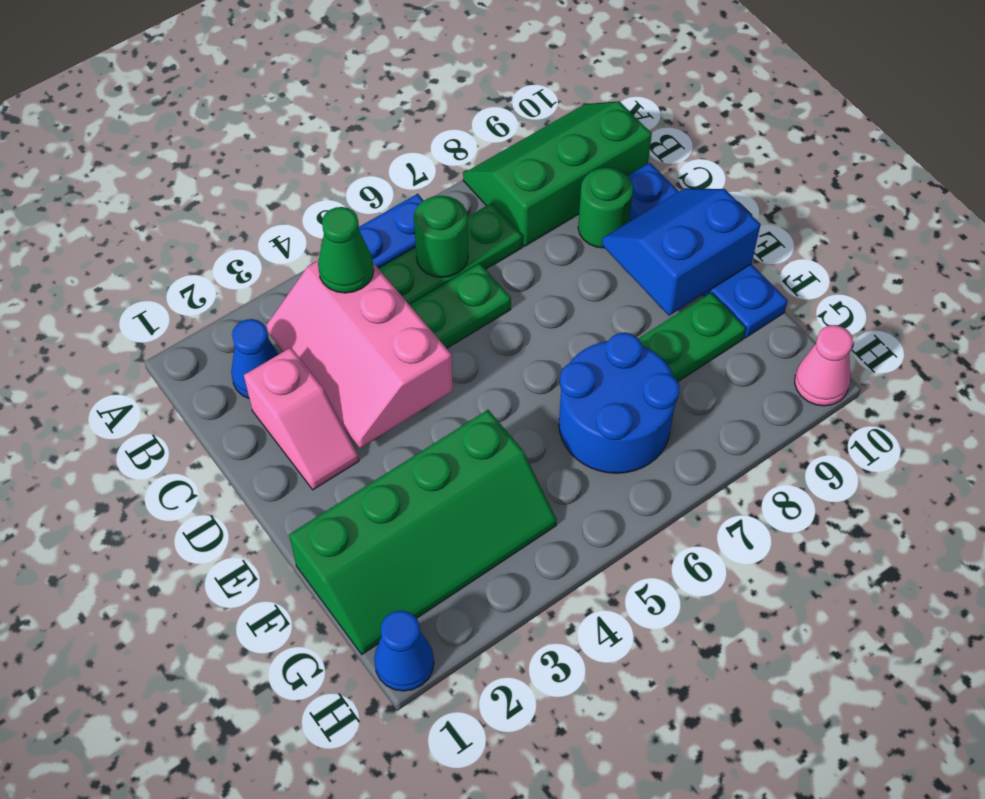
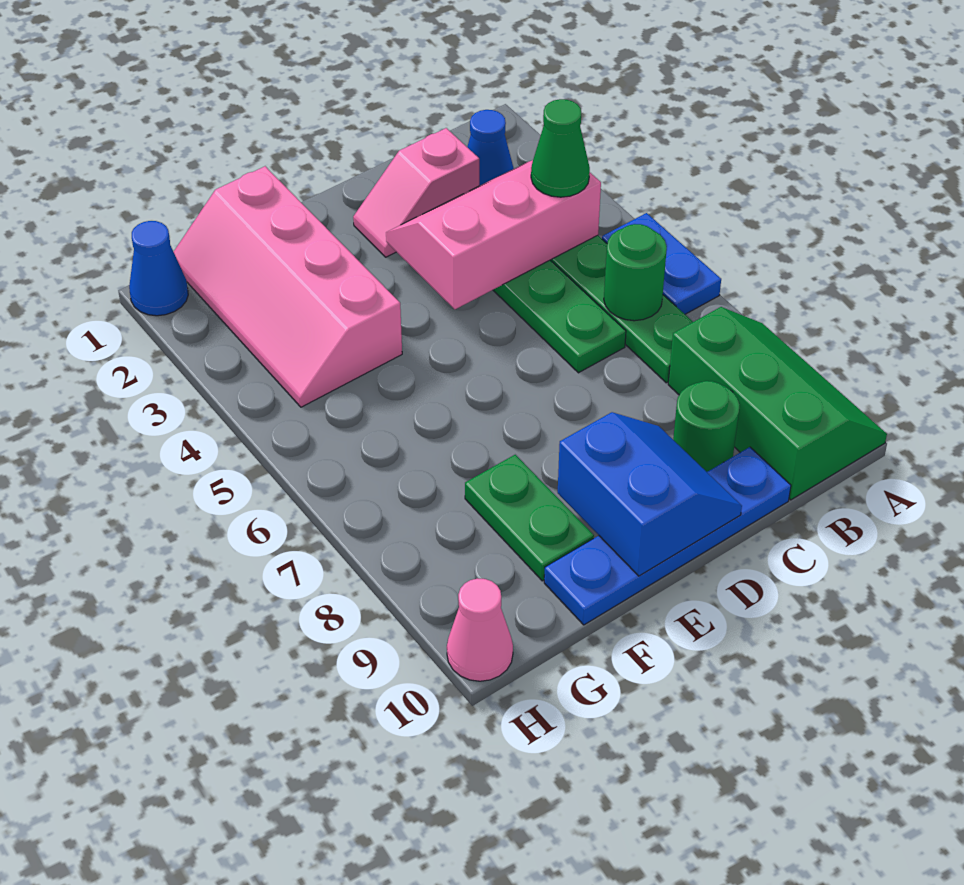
green slope F1:G4 level 1 top F -> pink slope F1:G4 level 1 top F
blue round brick F6:G7 level 1 -> none

